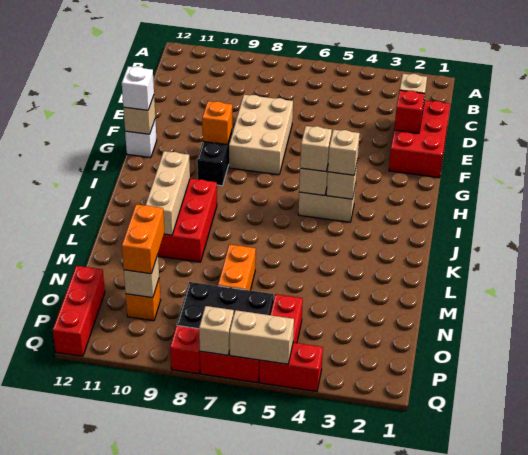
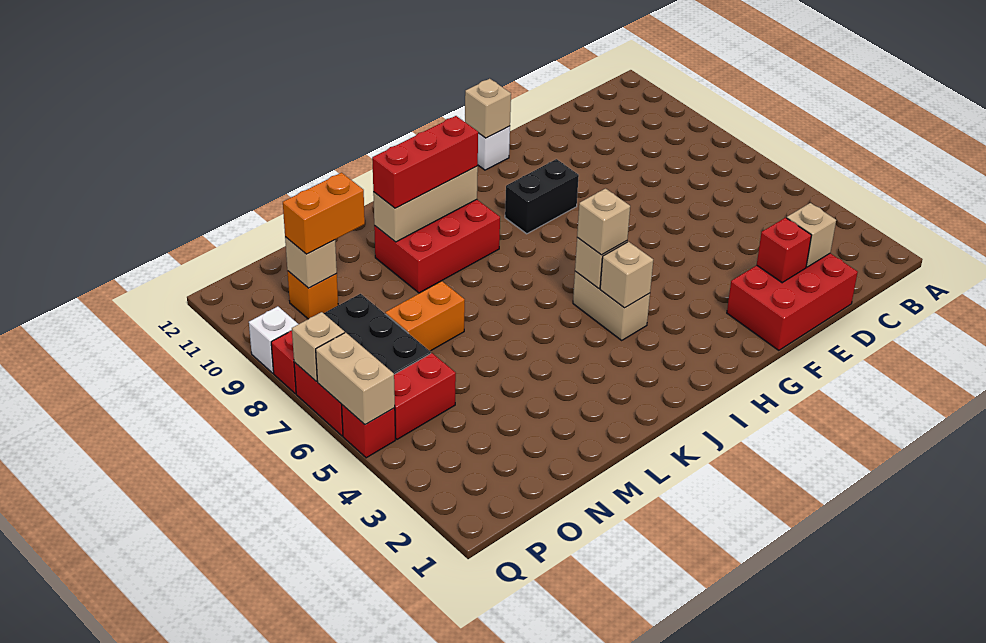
tan brick E7:G8 level 1 -> none
orange brick G9 level 2 -> none
white brick G12 level 3 -> white brick Q9 level 1
tan brick I4 level 3 -> none
red brick O12:Q12 level 1 -> red brick J10:L10 level 3
red brick Q4:Q5 level 1 -> red brick Q5 level 1

